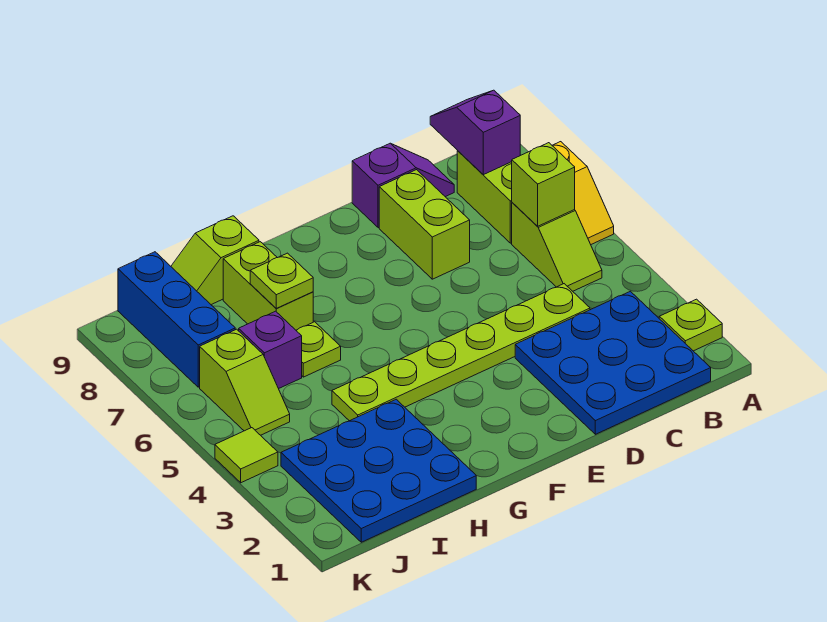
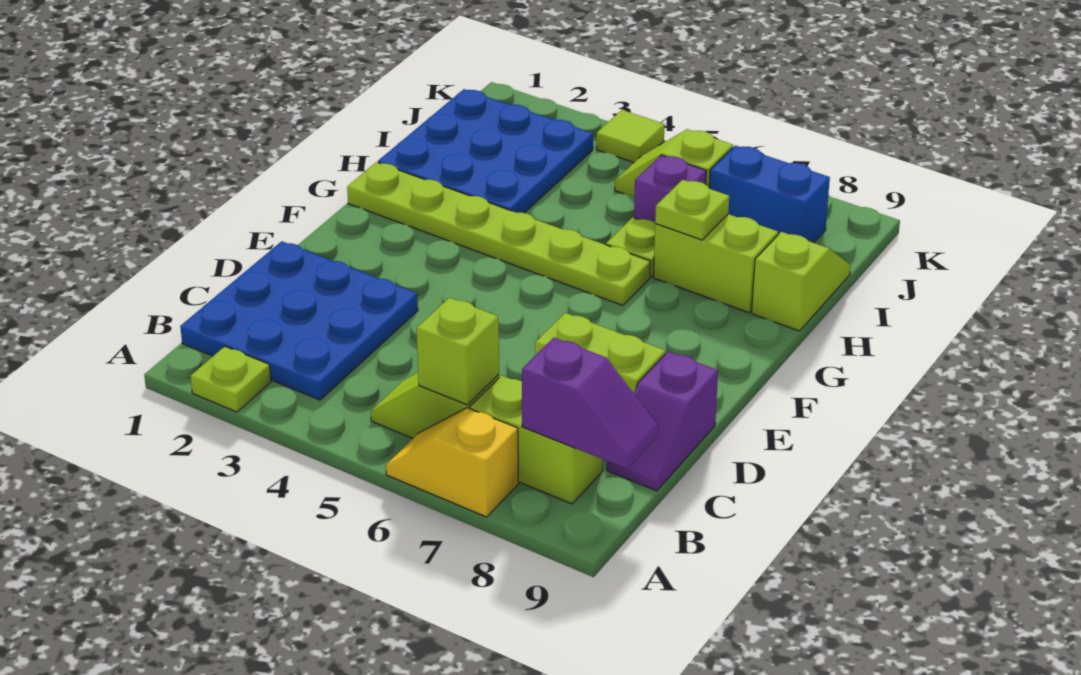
lime plate C4:H4 level 1 -> lime plate G1:G6 level 1
blue brick J7:J9 level 1 -> blue brick J7:J8 level 1

